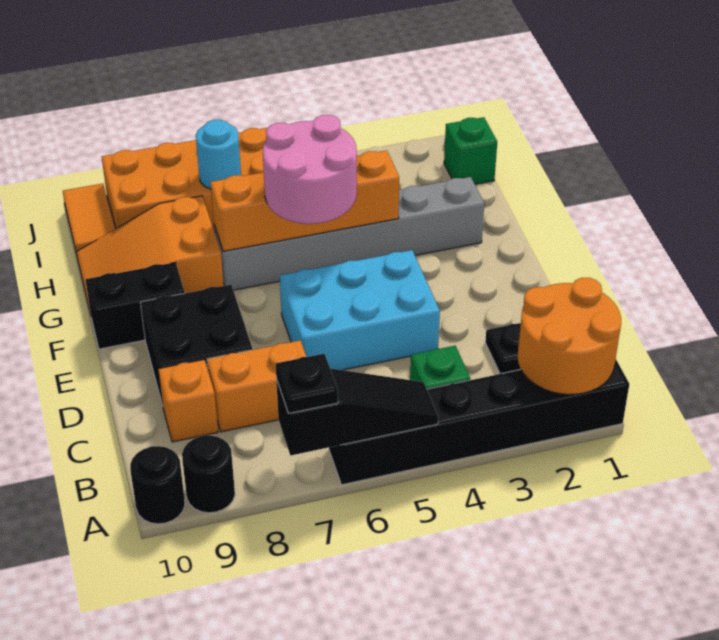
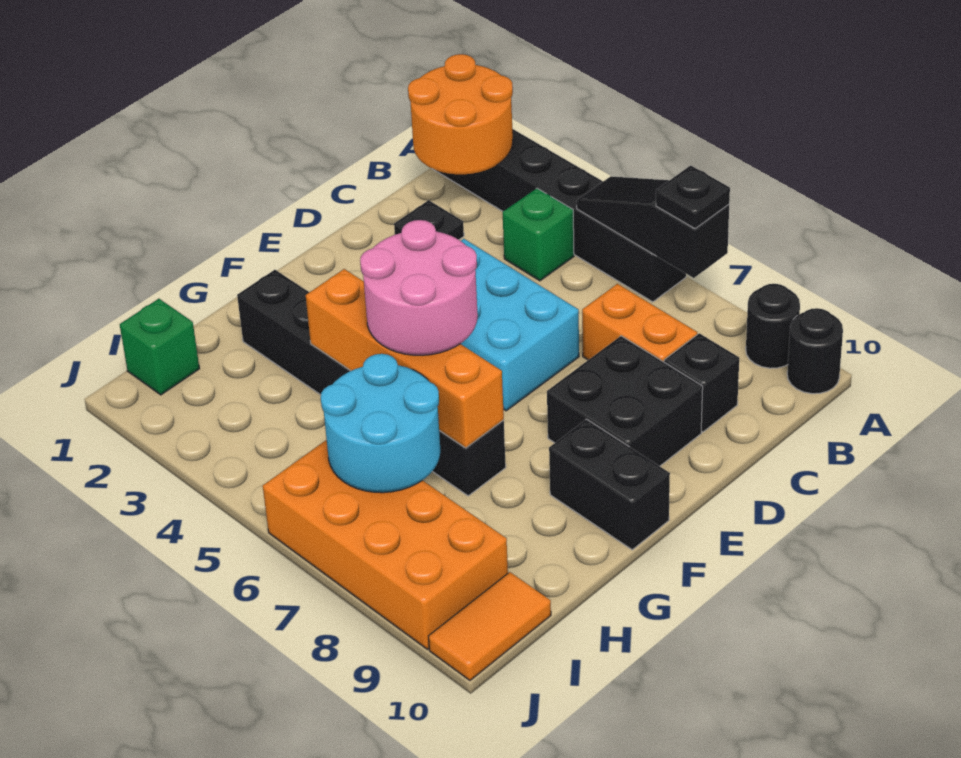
orange brick C9 level 1 -> black brick C9 level 1
grey brick G2:G7 level 1 -> black brick G2:G7 level 1
orange slope G8:H10 level 1 top 8 -> none
cyan round brick I7 level 2 -> cyan round brick H6:I7 level 2

